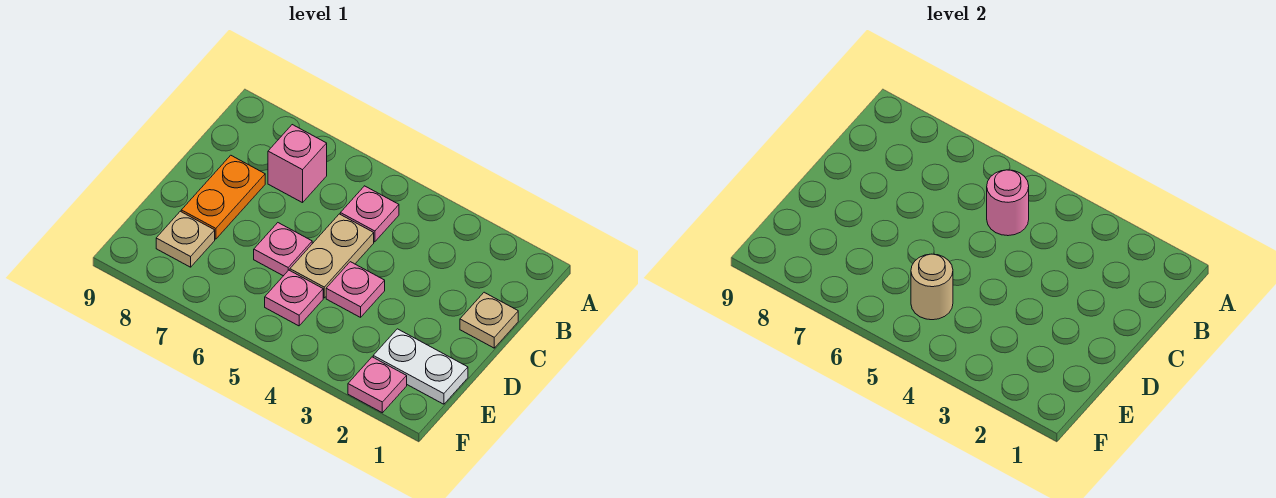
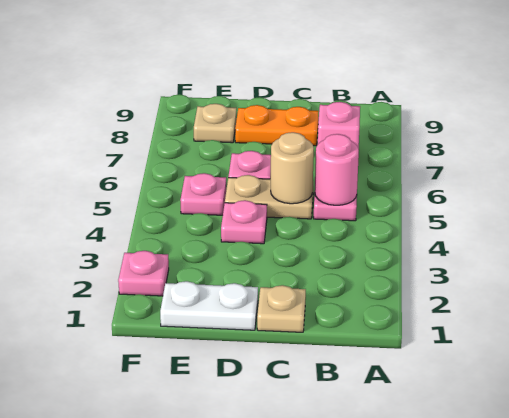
white plate E1:E2 level 1 -> white plate D1:E1 level 1
tan round brick E5 level 2 -> tan round brick C5 level 2

